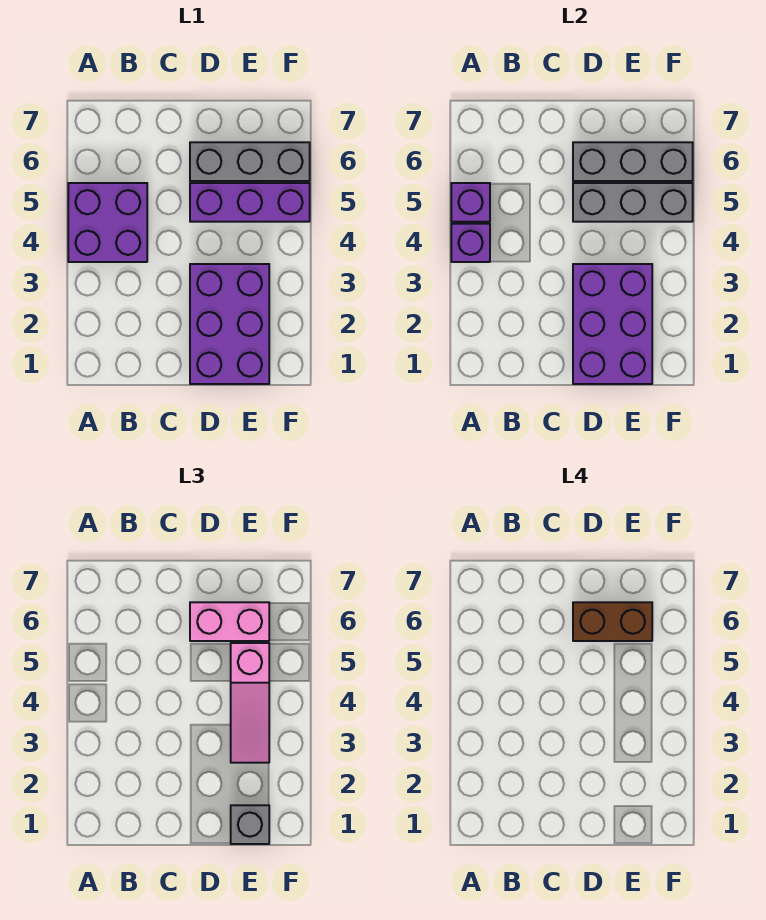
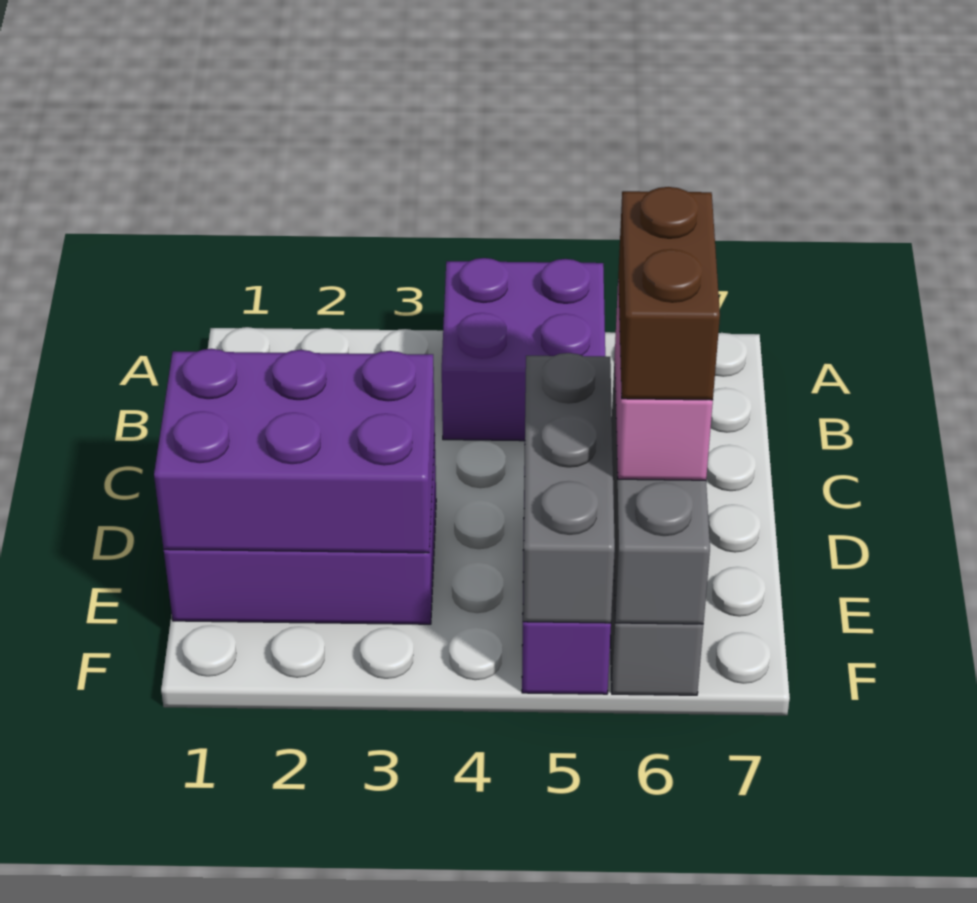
purple brick A4 level 2 -> none
purple brick A5 level 2 -> none
grey brick E1 level 3 -> none
pink slope E3:E5 level 3 top 5 -> none

